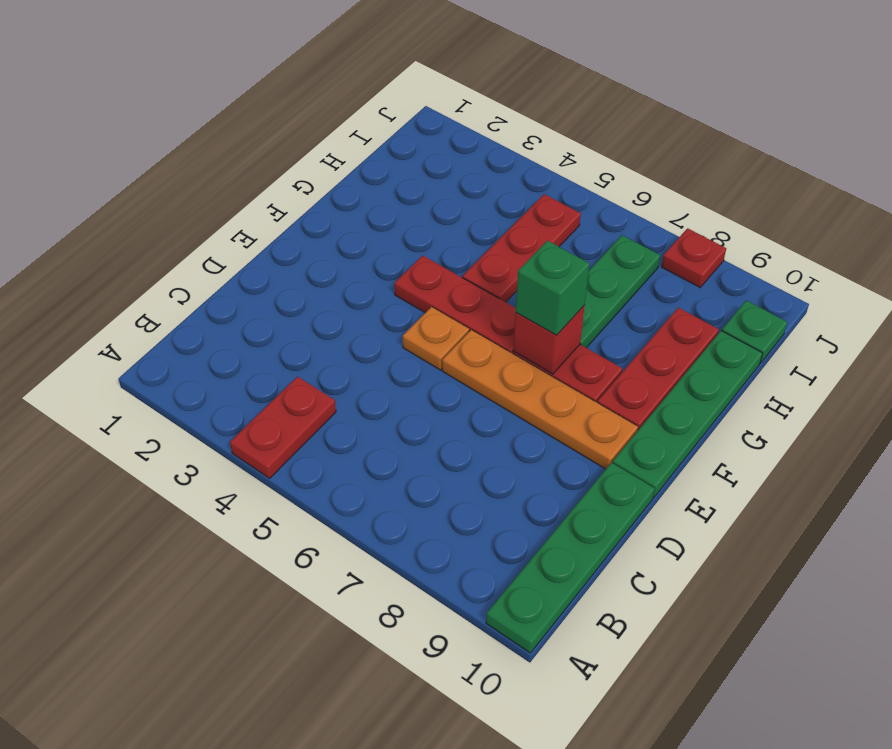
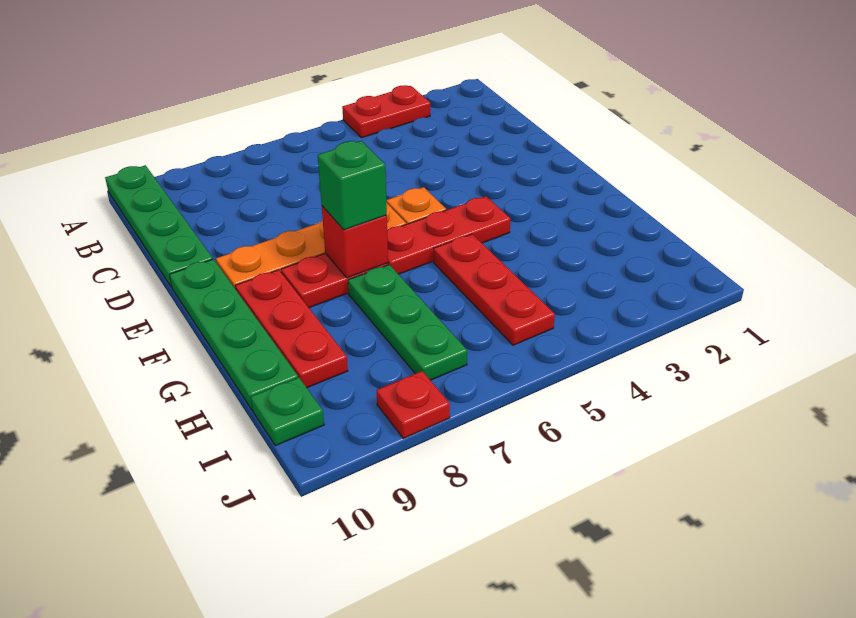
red plate A4:B4 level 1 -> red plate A3:A4 level 1

